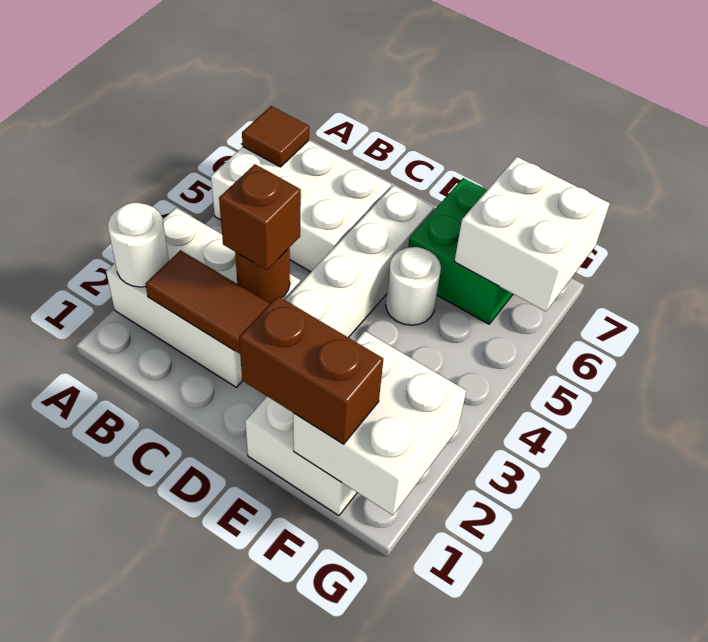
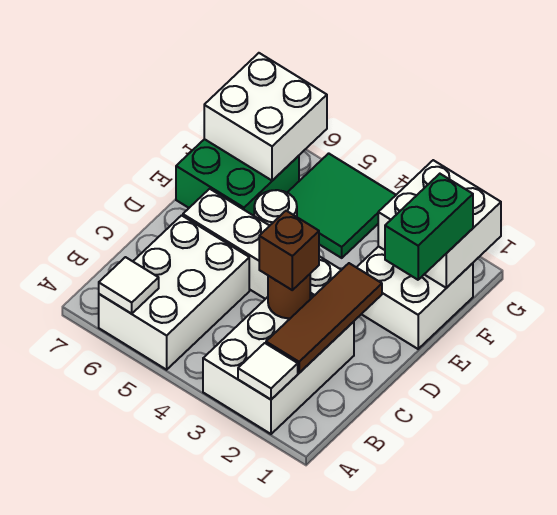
white round brick A2 level 2 -> white tile A2 level 2
brown tile A6 level 2 -> white tile A6 level 2
brown brick E1:F1 level 3 -> green brick E1:F1 level 3
none -> green tile F4:G5 level 1

